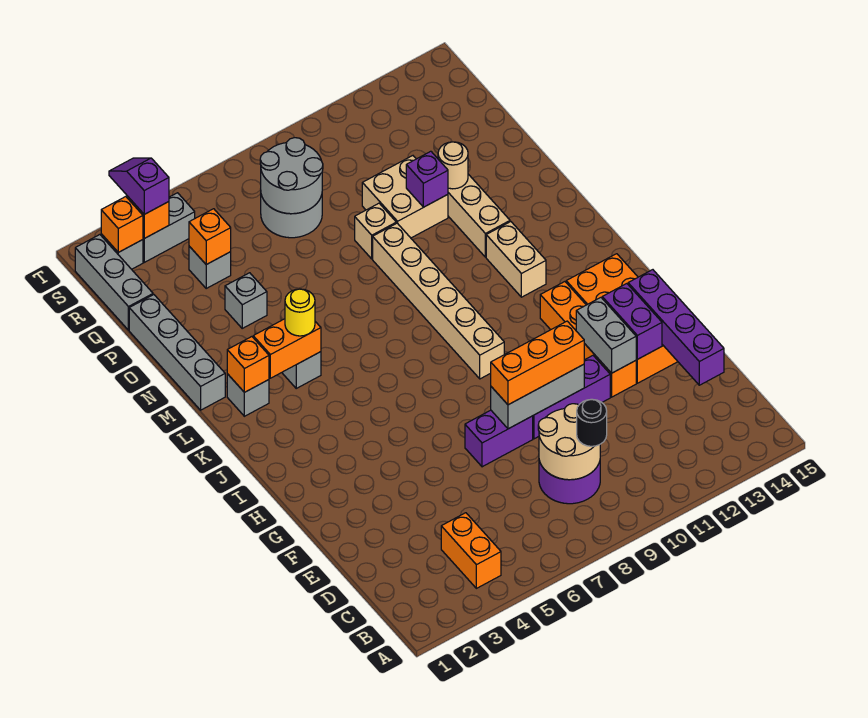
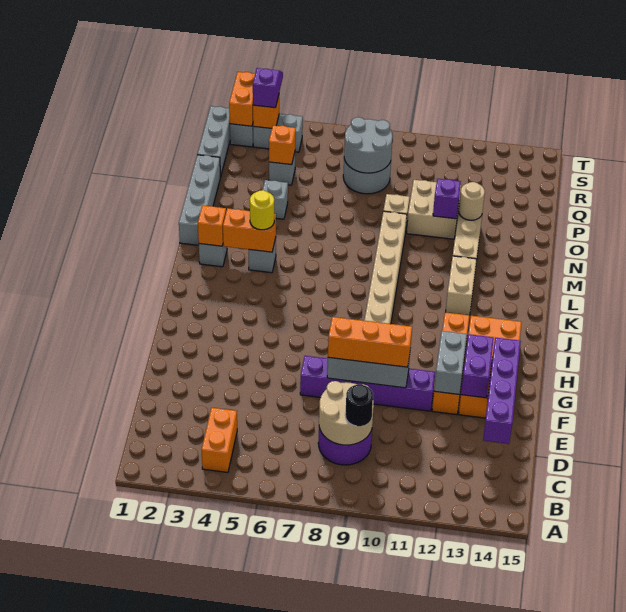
orange brick S2 level 2 -> orange brick S2:T2 level 2

